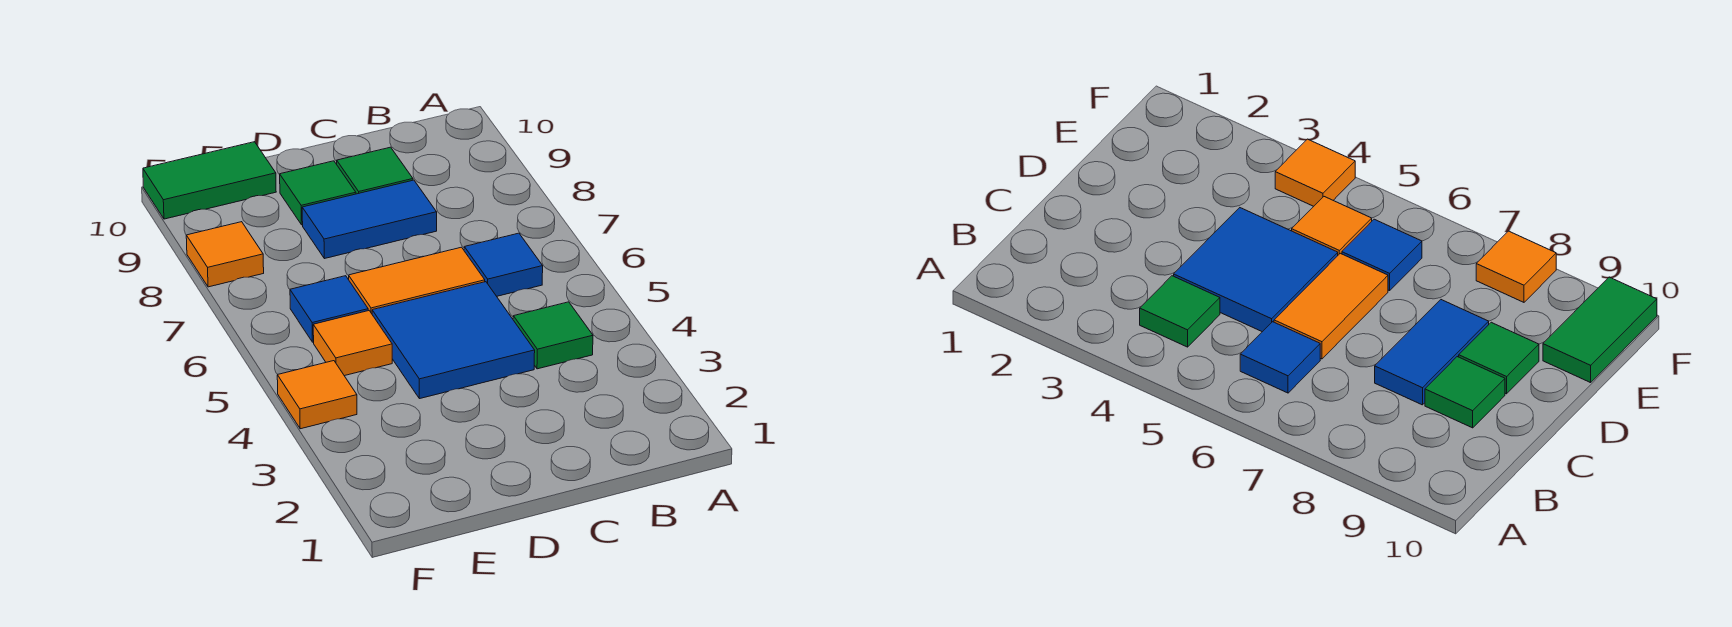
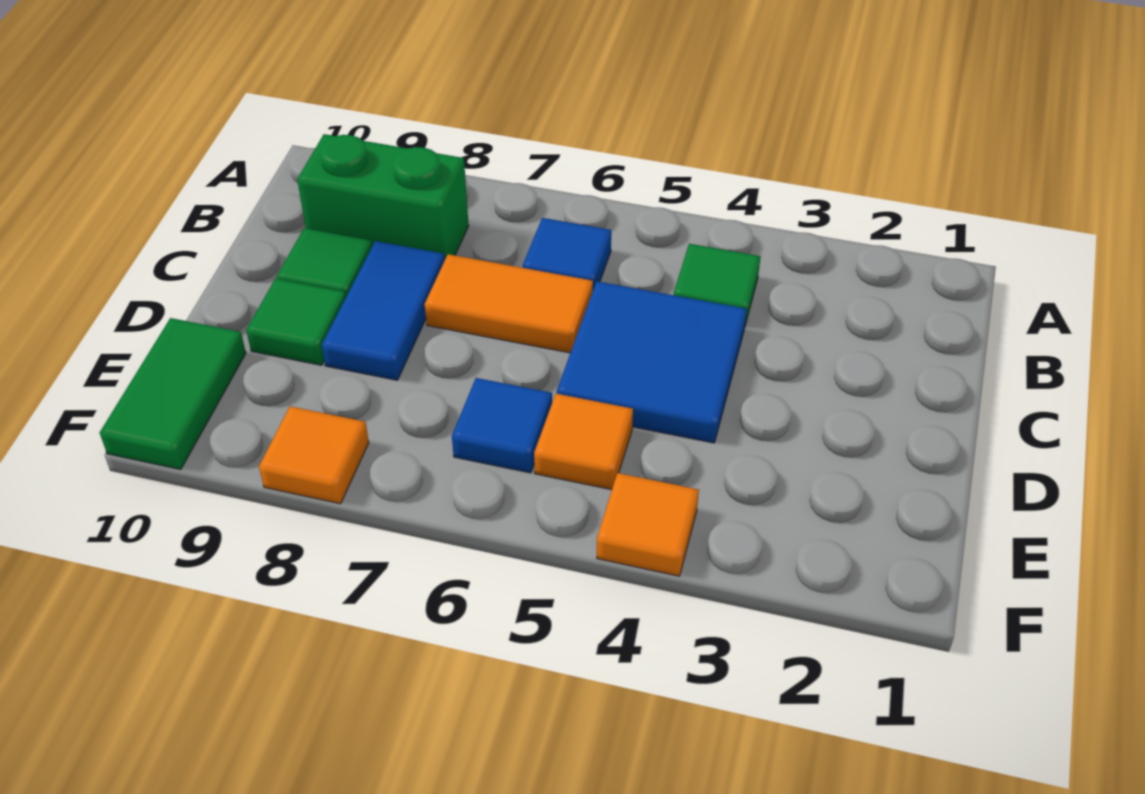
none -> green brick B8:B9 level 1
orange tile C6:D6 level 1 -> orange tile C6:C7 level 1

